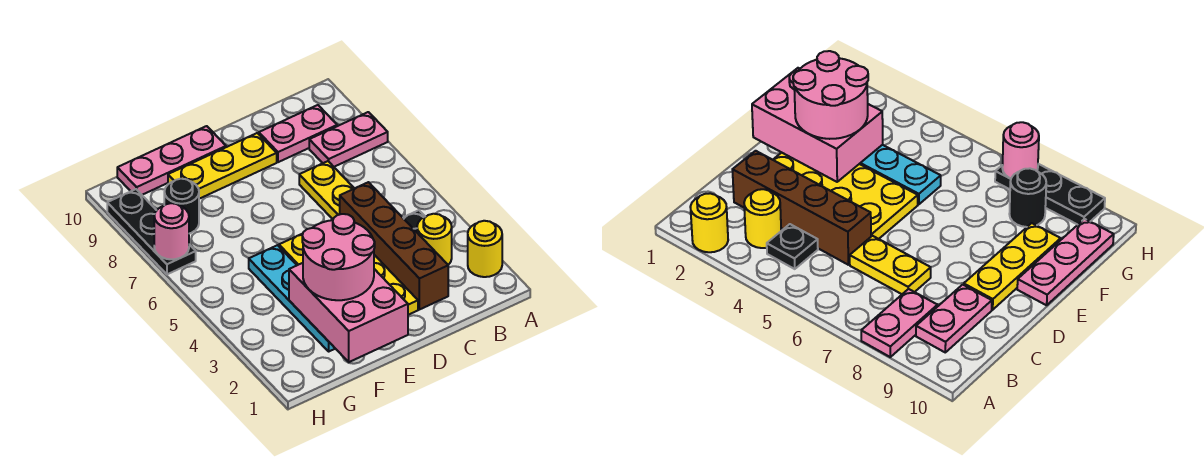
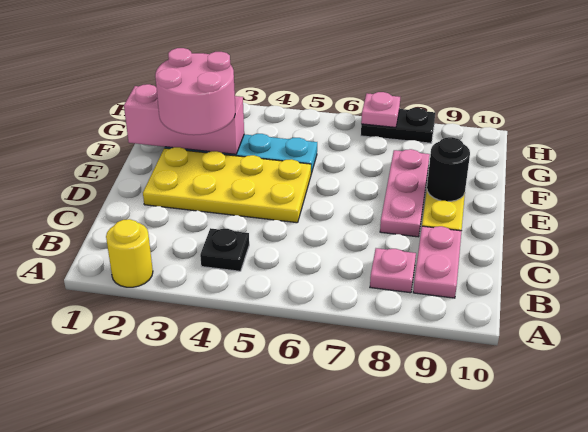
pink plate A8:B8 level 1 -> pink plate B8 level 1
yellow round brick B3 level 1 -> none
brown brick C2:C5 level 1 -> none
yellow plate C6:C7 level 1 -> none
pink brick E1:F3 level 2 -> pink brick F1:F3 level 2
pink plate E10:G10 level 1 -> pink plate D8:F8 level 1
black round brick G8 level 1 -> black round brick E9 level 2
black plate H7:H9 level 1 -> black plate H7:H8 level 1
pink round brick H7 level 2 -> pink plate H7 level 2

